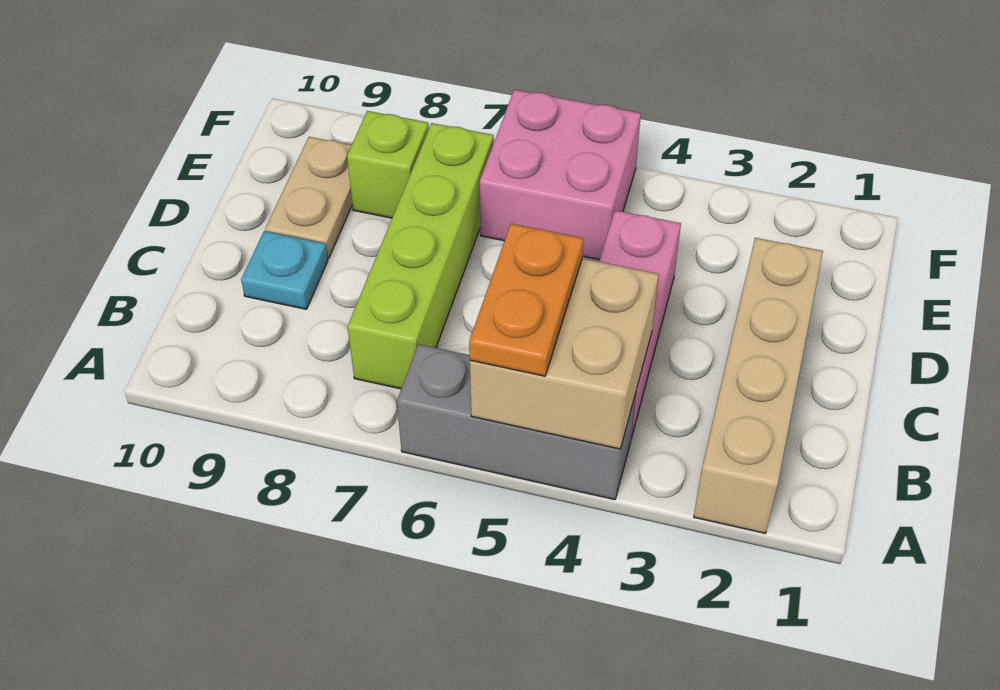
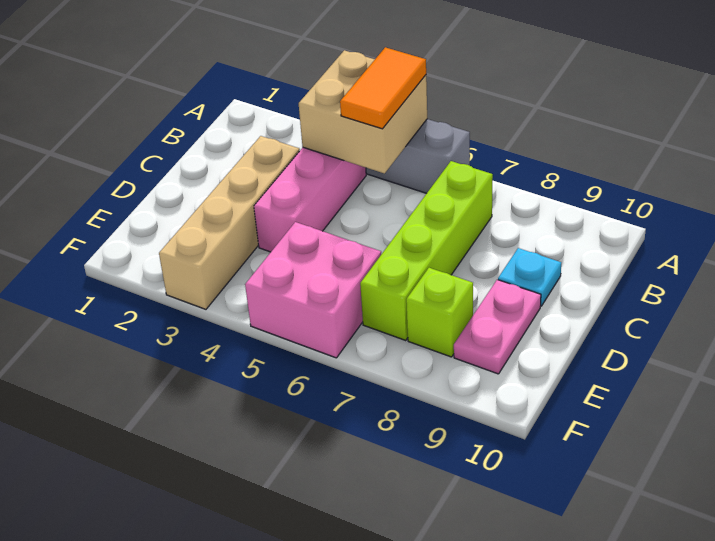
tan brick A2:D2 level 1 -> tan brick C3:F3 level 1
orange plate A5:B5 level 3 -> orange tile A5:B5 level 3
tan plate D9:E9 level 1 -> pink plate D9:E9 level 1

